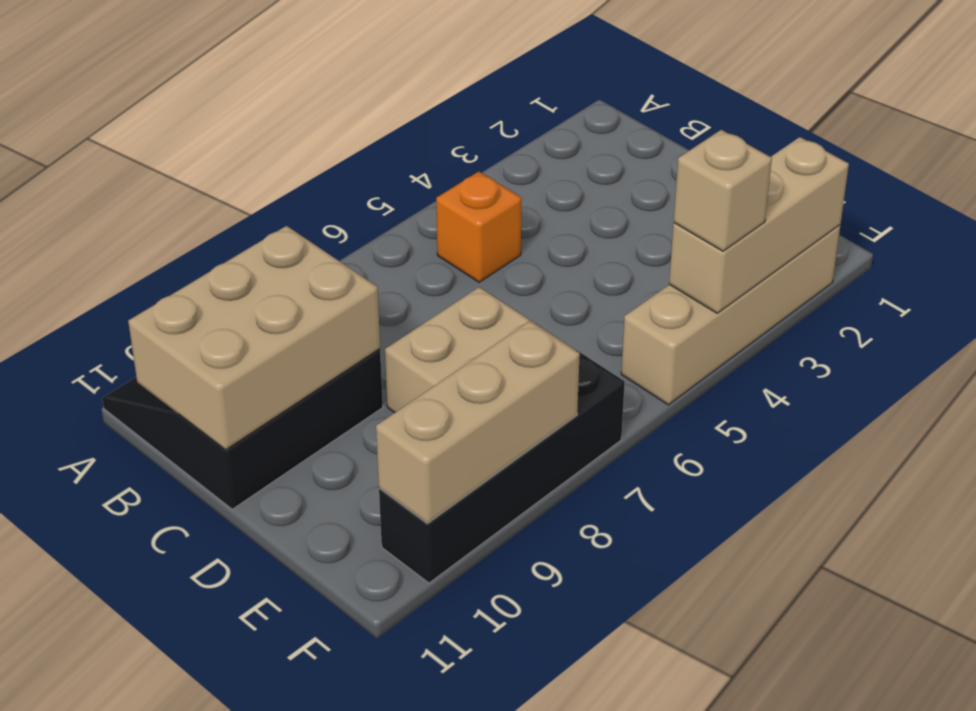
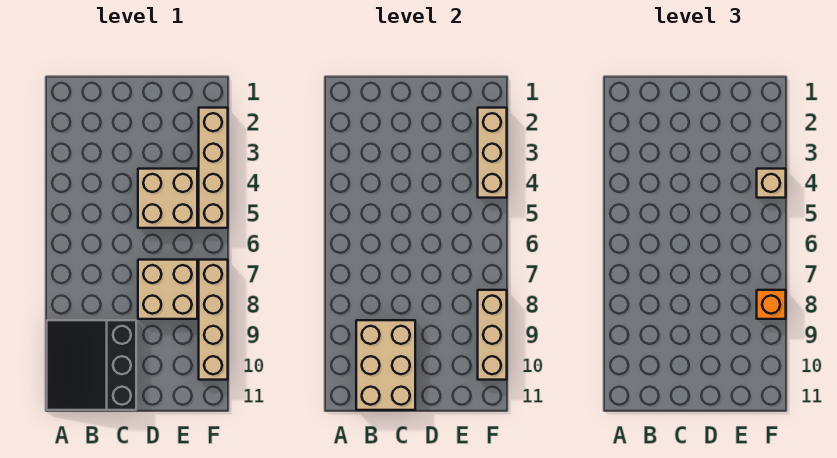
orange brick B5 level 1 -> orange brick F8 level 3
none -> tan brick D4:E5 level 1
black brick F7:F10 level 1 -> tan brick F7:F10 level 1

